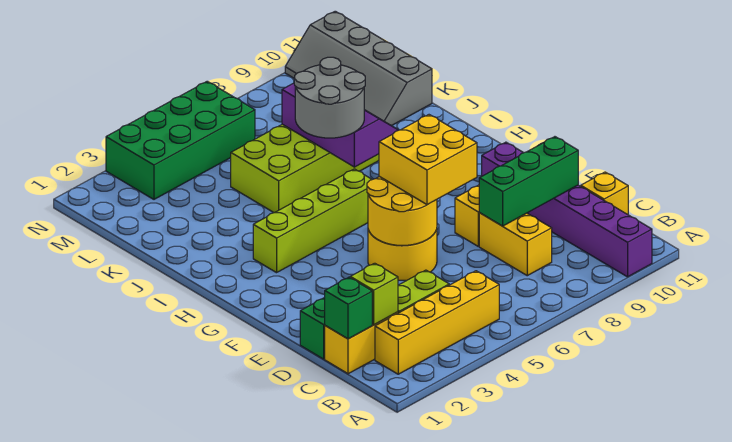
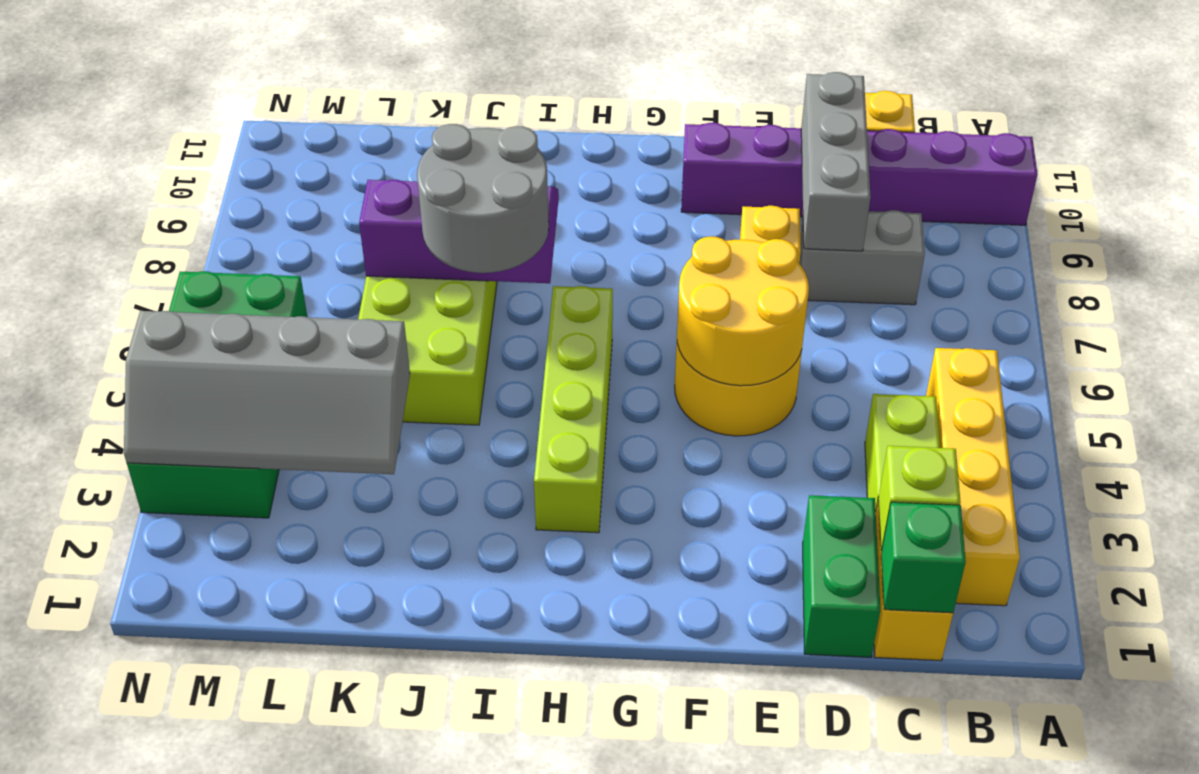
yellow brick C8:D8 level 1 -> grey brick C8:D8 level 1
green brick D8:D10 level 2 -> grey brick D8:D10 level 2
yellow brick E6:F7 level 3 -> none
grey slope K10:N11 level 1 top 11 -> grey slope K3:N4 level 2 top 4

